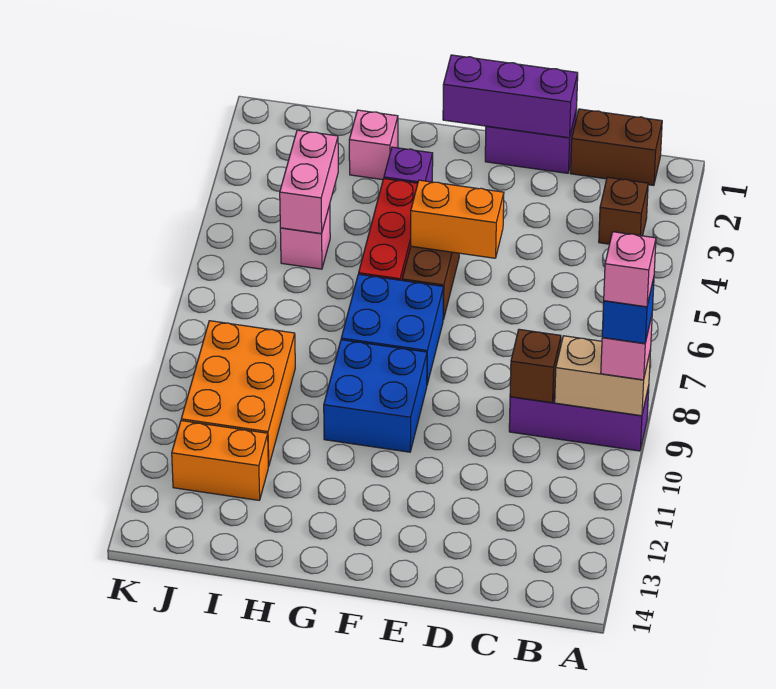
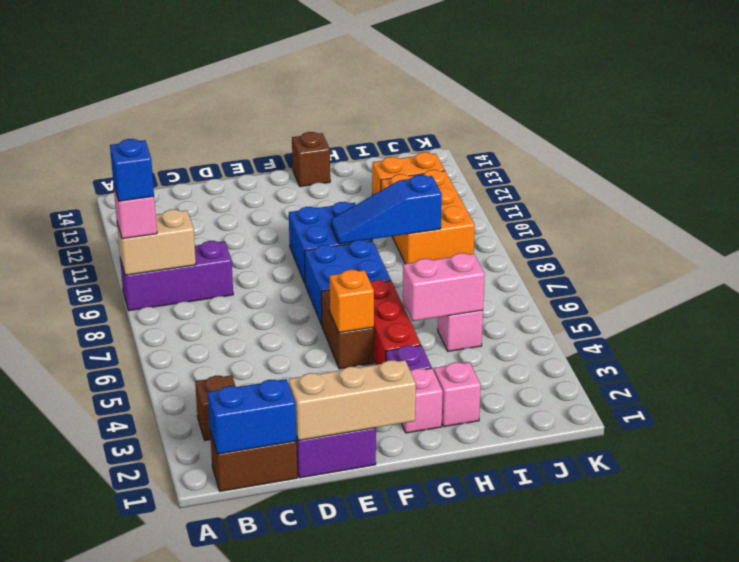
pink brick A9 level 5 -> pink brick G2 level 1
none -> blue brick B1:C1 level 2
brown brick C9 level 2 -> brown brick G14 level 1
purple brick D1:F1 level 2 -> tan brick D1:F1 level 2
orange brick E5:F5 level 2 -> orange brick F5 level 2
none -> blue slope G9:I9 level 2 top I
pink brick I4:I5 level 2 -> pink brick H5:I5 level 2

